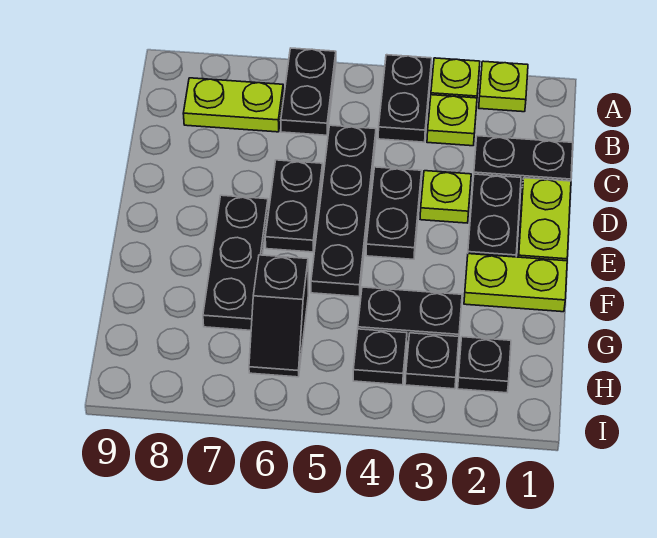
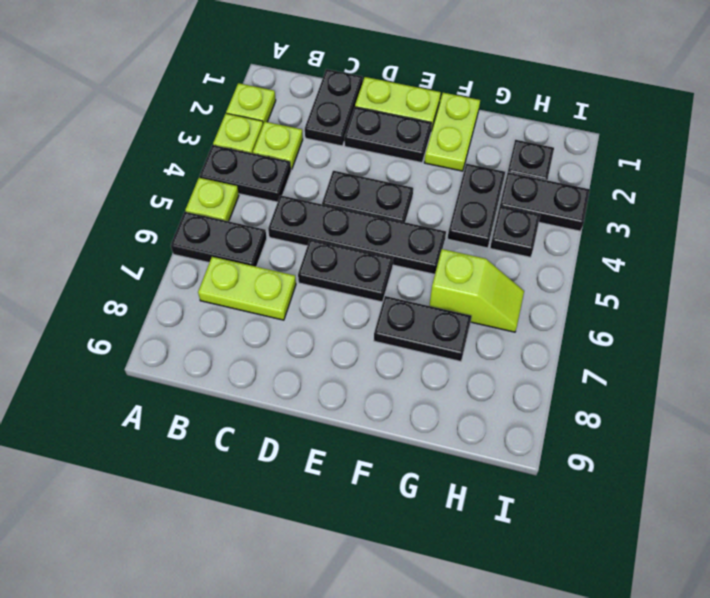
lime plate B7:B8 level 1 -> lime plate B7:C7 level 1
lime plate D3 level 1 -> lime plate A5 level 1
black plate E7:G7 level 1 -> black plate F7:G7 level 1
black slope G6:H6 level 1 top G -> lime slope G6:H6 level 1 top G
black plate H3 level 1 -> black plate H3:I3 level 1

